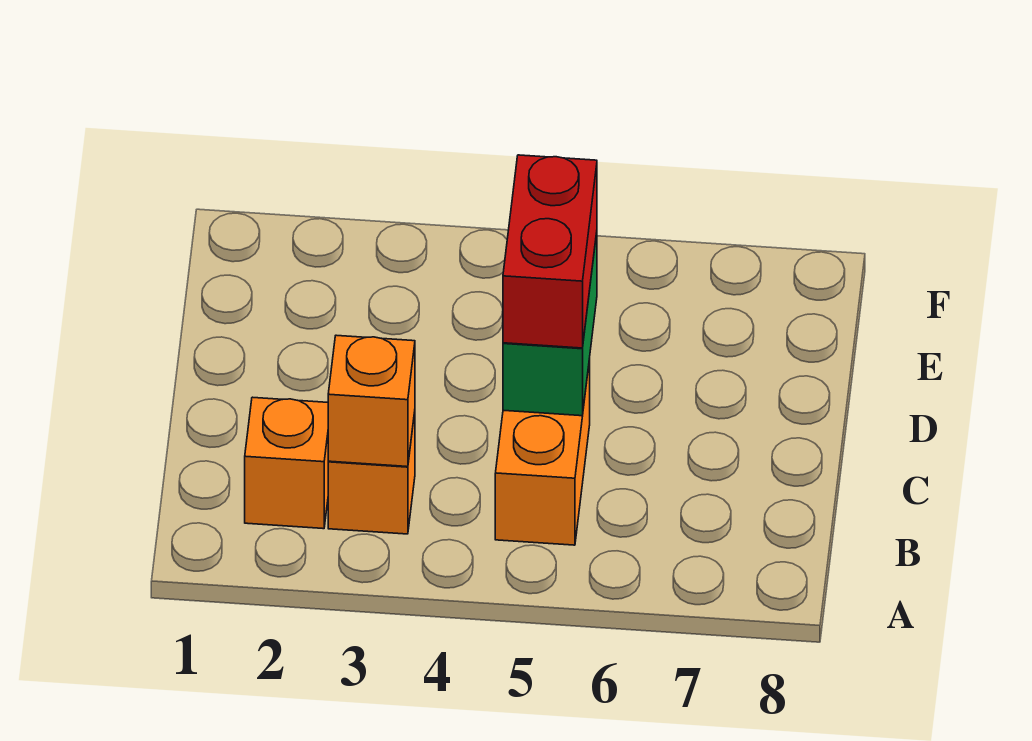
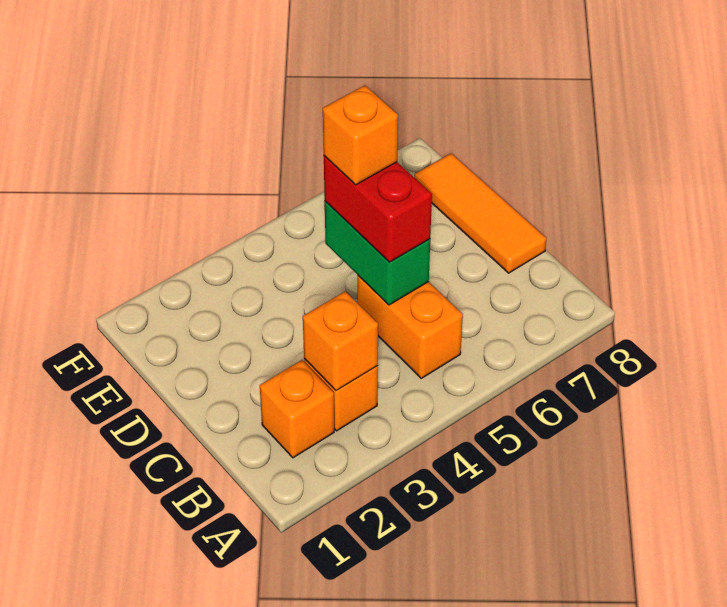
none -> orange tile C8:E8 level 1
none -> orange brick D5 level 4

